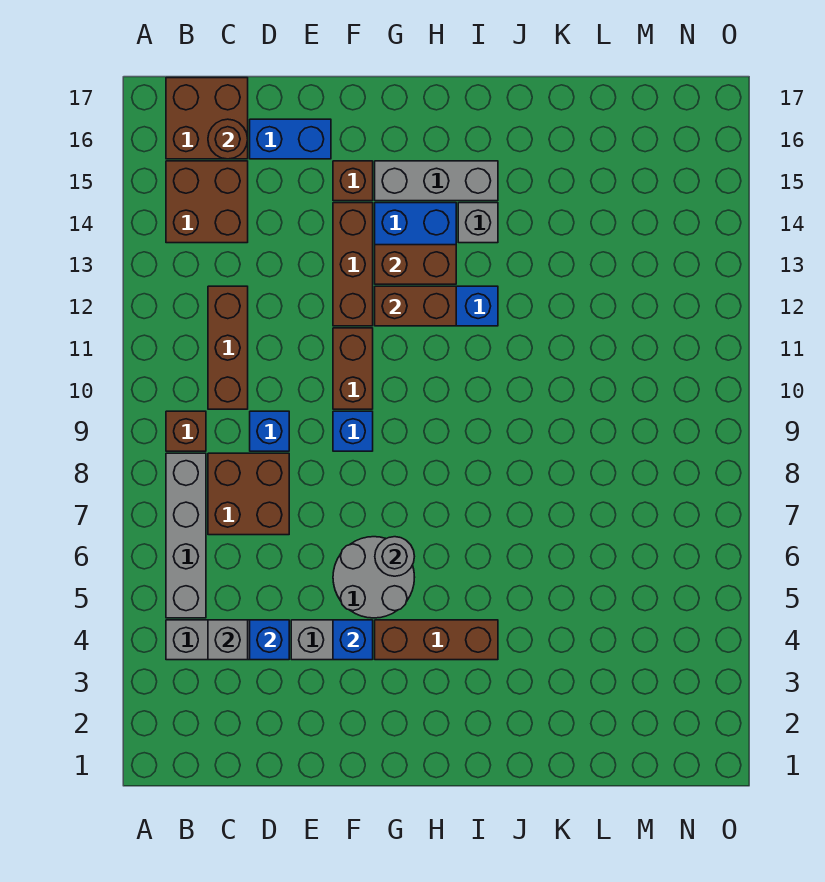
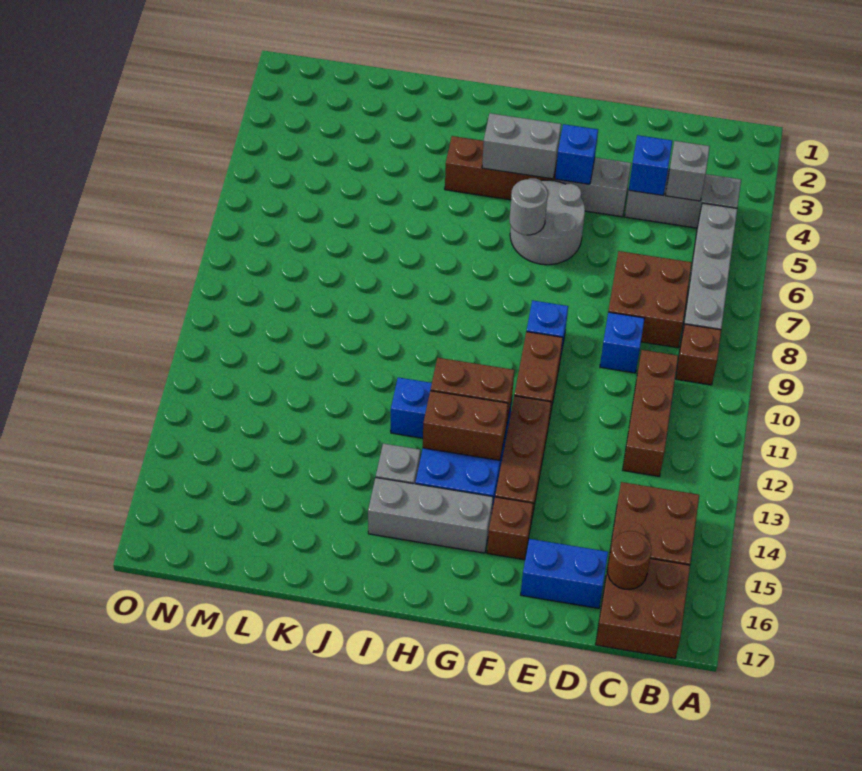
none -> grey brick G4:H4 level 2

